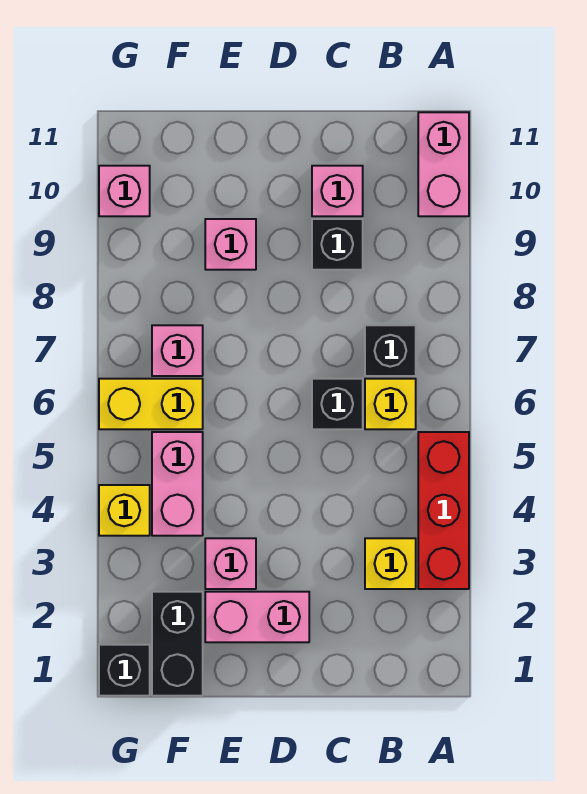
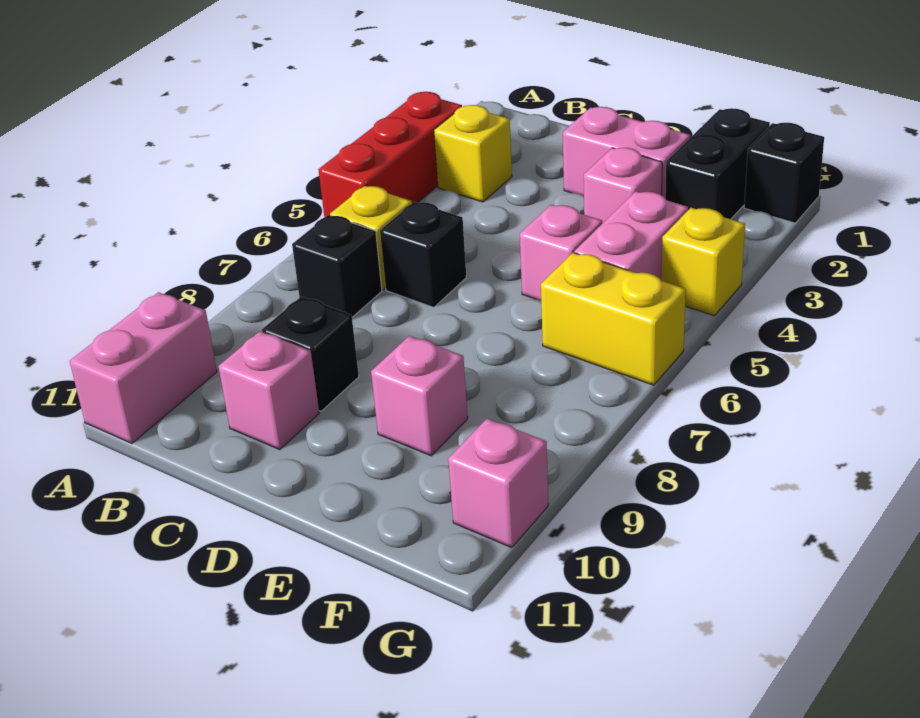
pink brick F7 level 1 -> pink brick E5 level 1

